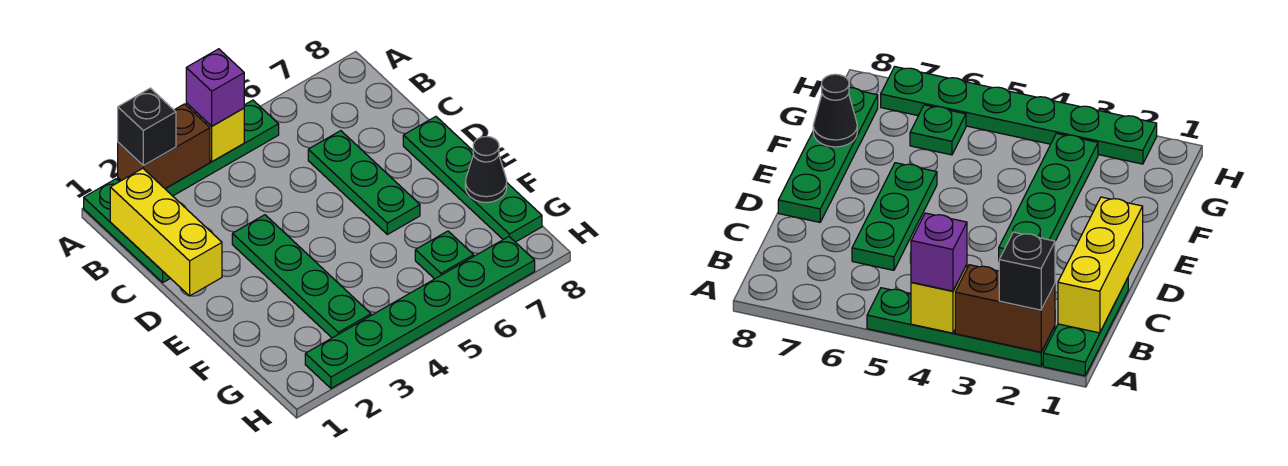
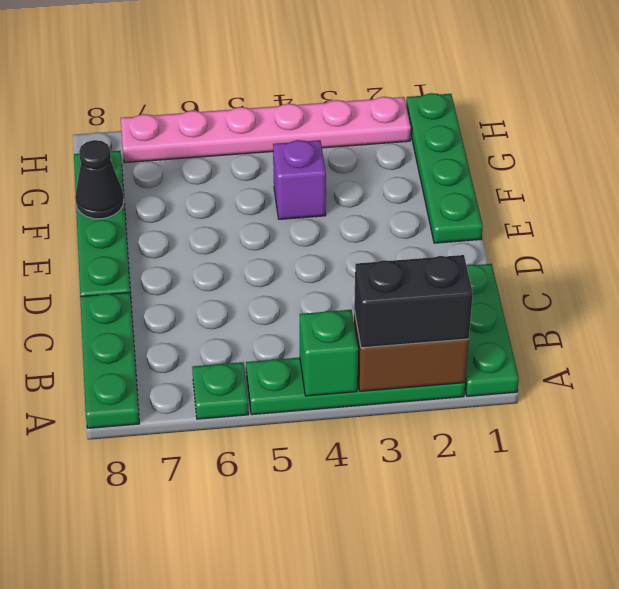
black brick A2 level 3 -> black brick A2:A3 level 3
yellow brick A4 level 2 -> green brick A4 level 2
purple brick A4 level 3 -> purple brick F4 level 1
yellow brick B1:D1 level 2 -> none
green plate C6:E6 level 1 -> green plate A8:C8 level 1
green plate D3:G3 level 1 -> green plate E1:H1 level 1
green plate G6 level 1 -> green plate A6 level 1
green plate H2:H7 level 1 -> pink plate H2:H7 level 1

